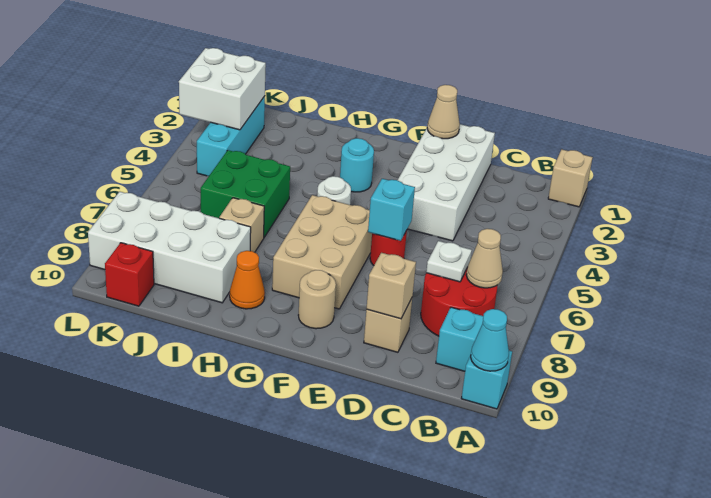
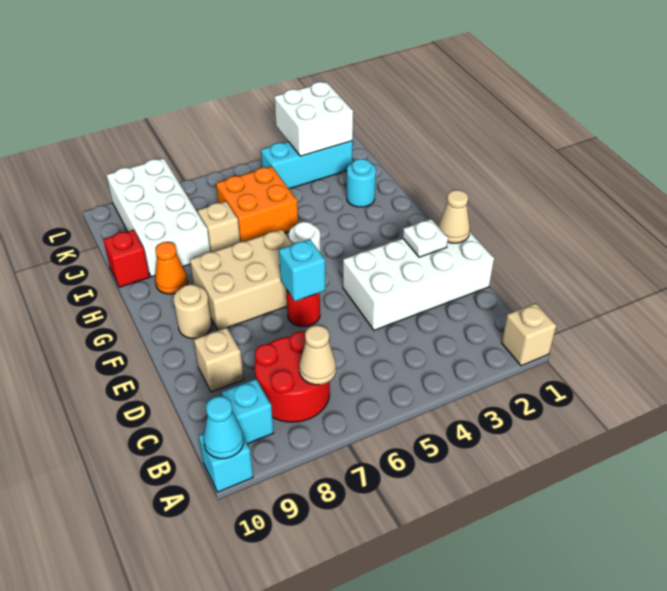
white plate C7 level 2 -> white plate E2 level 2
tan brick D9 level 2 -> none
cyan round brick G3 level 1 -> cyan round brick I2 level 1
green brick I5:J6 level 1 -> orange brick I5:J6 level 1
red brick K10 level 1 -> red brick I10 level 1

